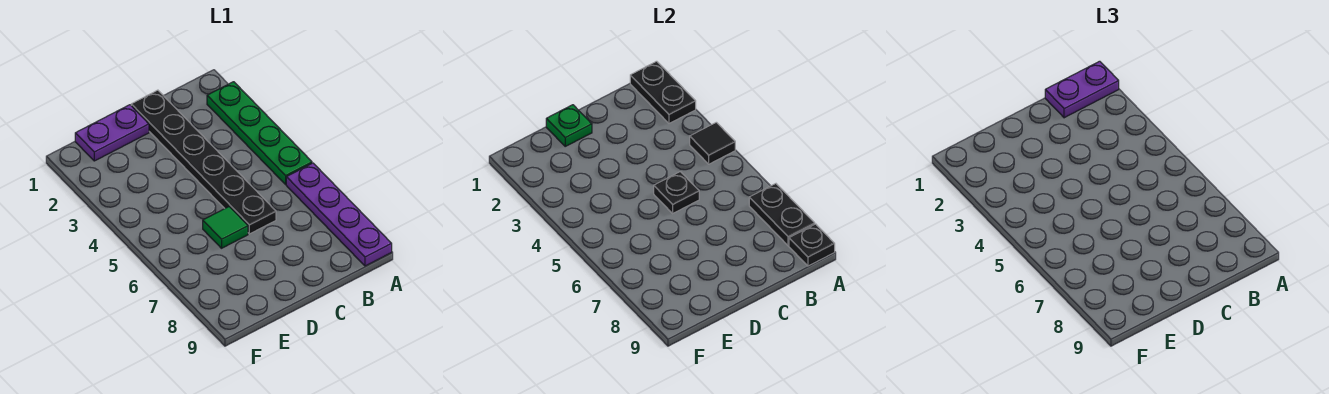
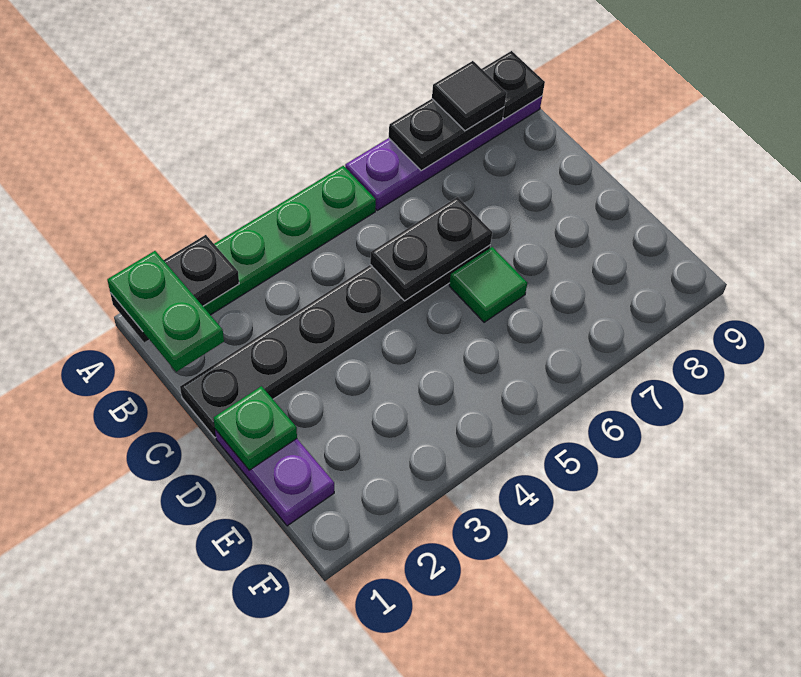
purple plate A1:B1 level 3 -> green plate A1:B1 level 3
black tile A4 level 2 -> black tile A8 level 3
black plate C5 level 2 -> black plate C5:C6 level 2

